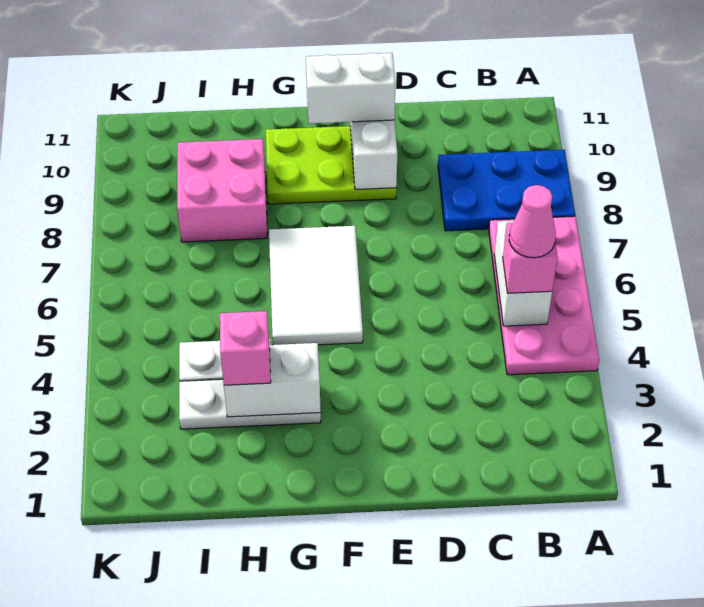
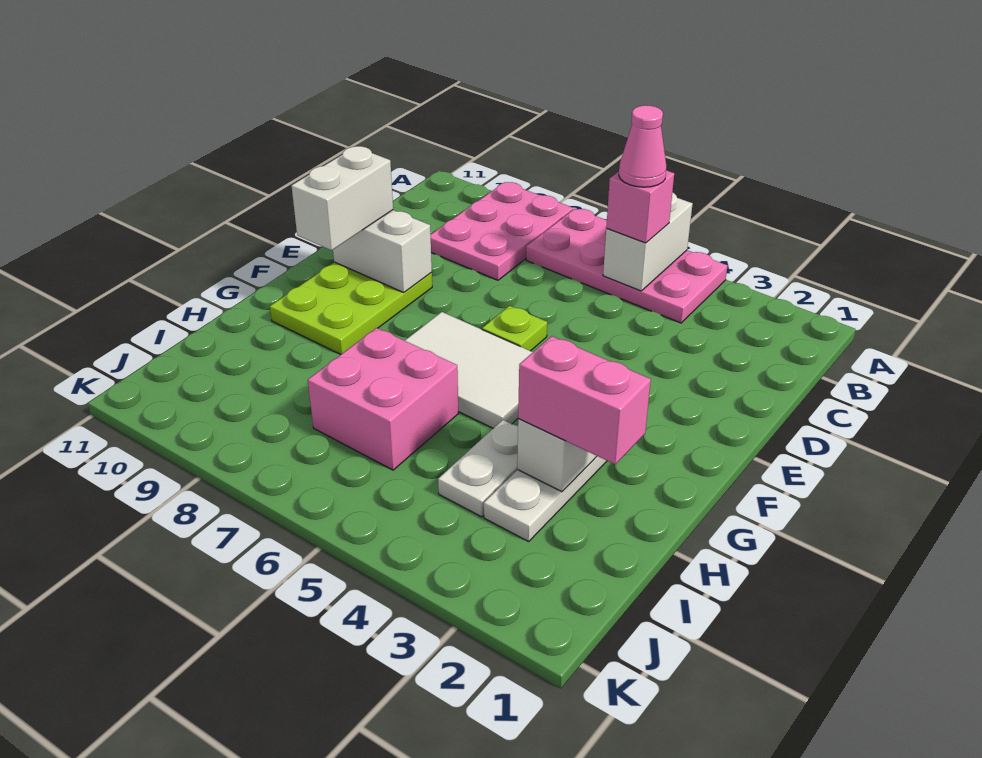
blue plate A8:C9 level 1 -> pink plate A8:C9 level 1
white brick B5:B6 level 2 -> white brick A5:B5 level 2
none -> lime plate E6 level 1
pink brick H3 level 3 -> pink brick H2:H3 level 3
pink brick H8:I9 level 1 -> pink brick H6:I7 level 1

